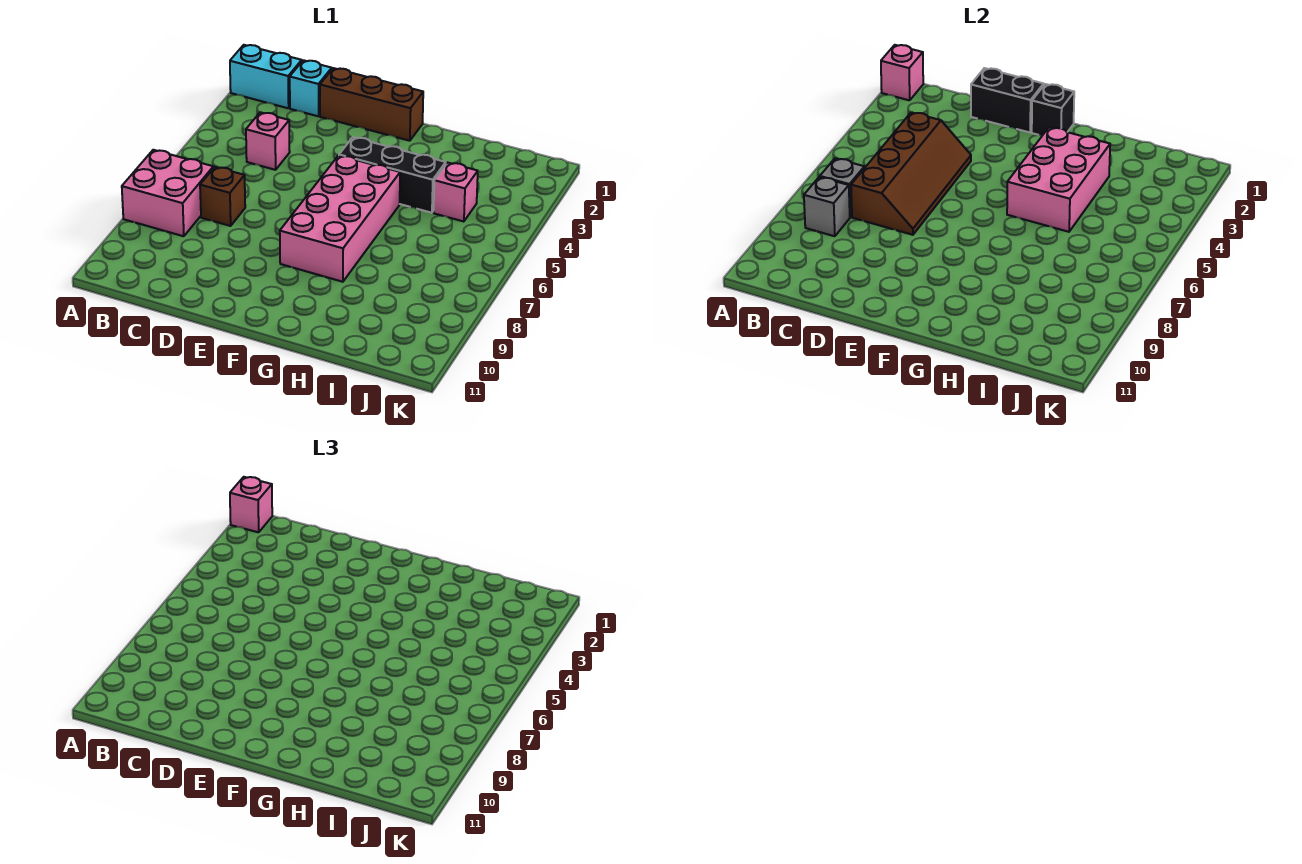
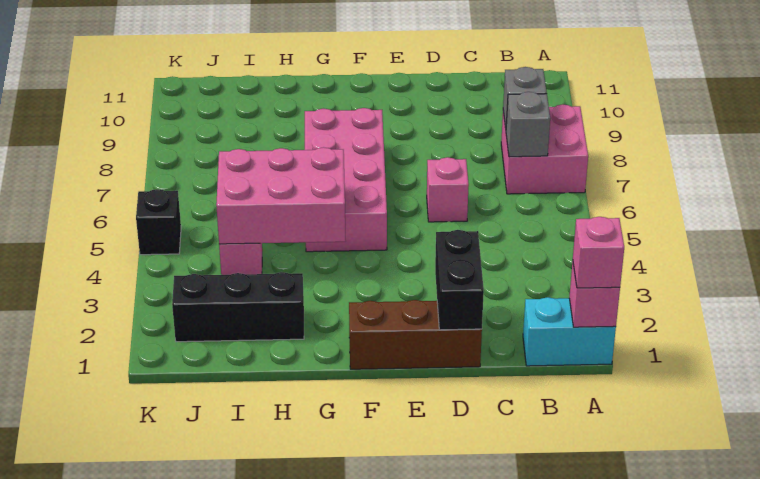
cyan brick C1 level 1 -> none
pink brick C4 level 1 -> pink brick D6 level 1
brown slope C4:D7 level 2 top C -> none
brown brick C7 level 1 -> none
black brick D1:E1 level 2 -> black brick D1:D2 level 2
black brick F1 level 2 -> black brick K5 level 1
black brick F4:H4 level 1 -> black brick H2:J2 level 1
pink brick G3:H5 level 2 -> pink brick G4:I5 level 2

